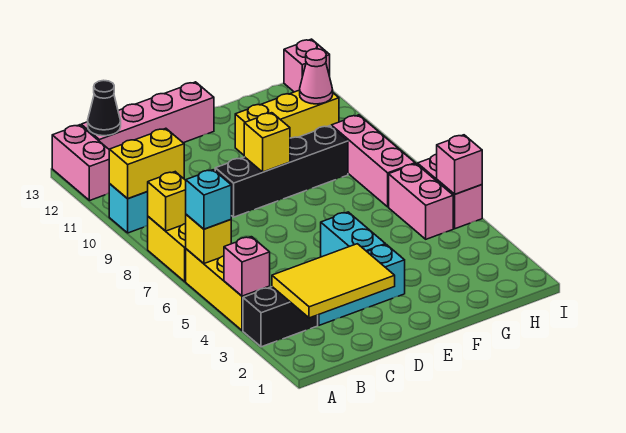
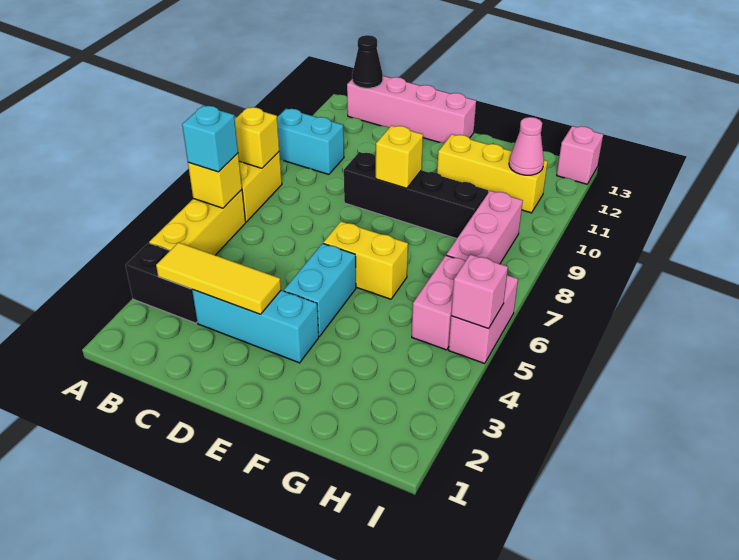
pink brick A4 level 2 -> none
yellow brick A10:B10 level 2 -> yellow brick E6:F6 level 1
pink brick A12:A13 level 1 -> none
yellow tile B2:D3 level 2 -> yellow tile B3:D3 level 2

